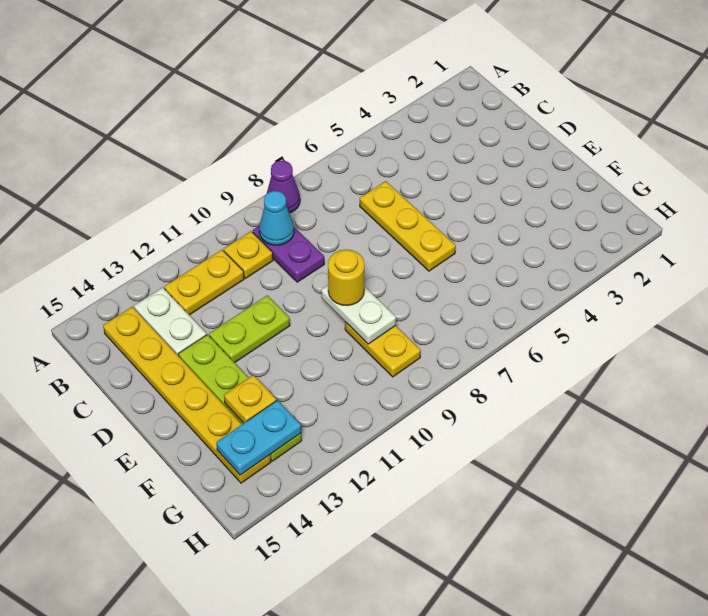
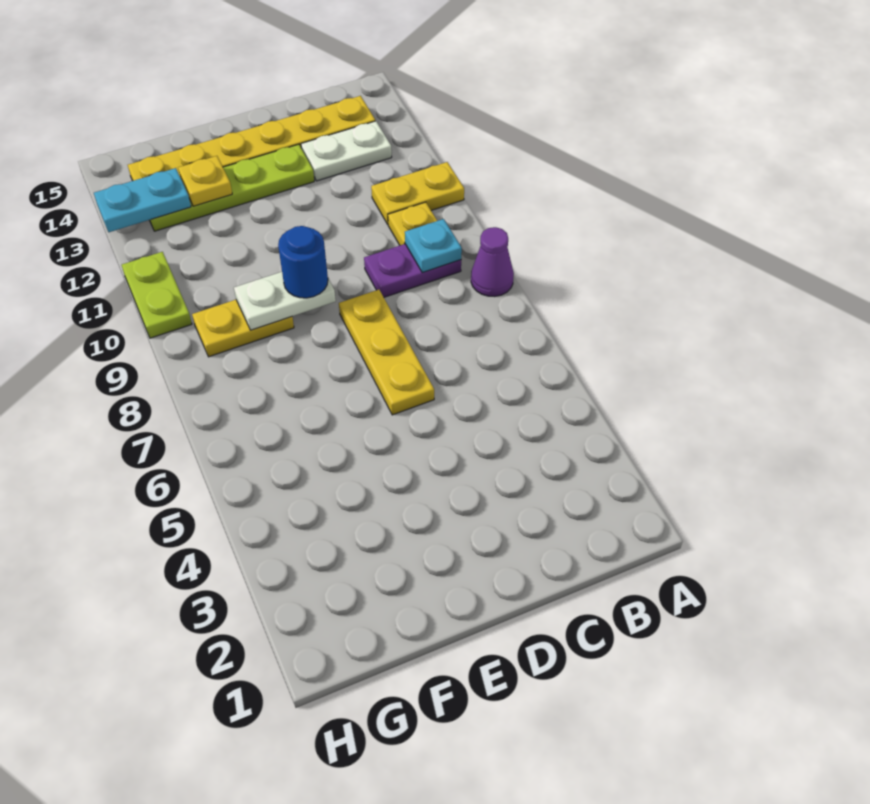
cyan cone B9 level 2 -> cyan plate B9 level 2
yellow plate B11:B12 level 1 -> yellow plate A11:B11 level 1
yellow plate C6:E6 level 1 -> yellow plate D6:D8 level 1
lime plate D11:D12 level 1 -> lime plate H10:H11 level 1
yellow round brick E9 level 3 -> blue round brick E9 level 3
cyan plate G13:G14 level 2 -> cyan plate G13:H13 level 2

